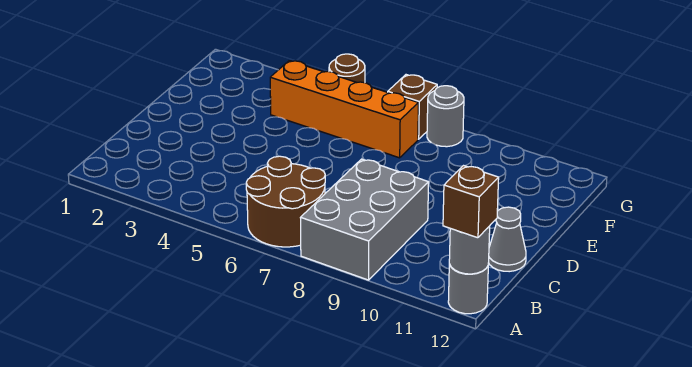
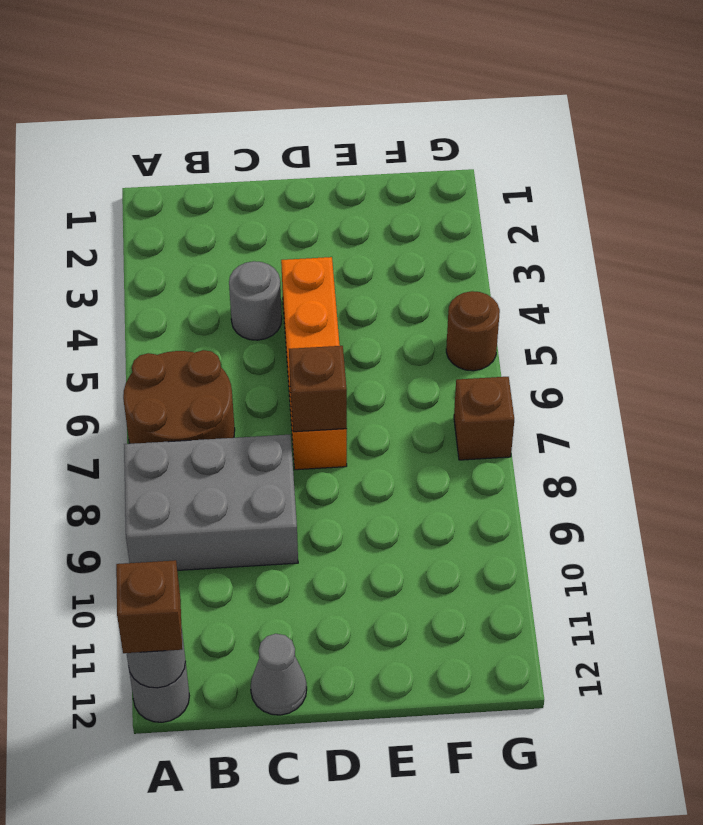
none -> brown brick D7 level 2
orange brick F4:F7 level 1 -> orange brick D4:D7 level 1
grey round brick G8 level 1 -> grey round brick C4 level 1

